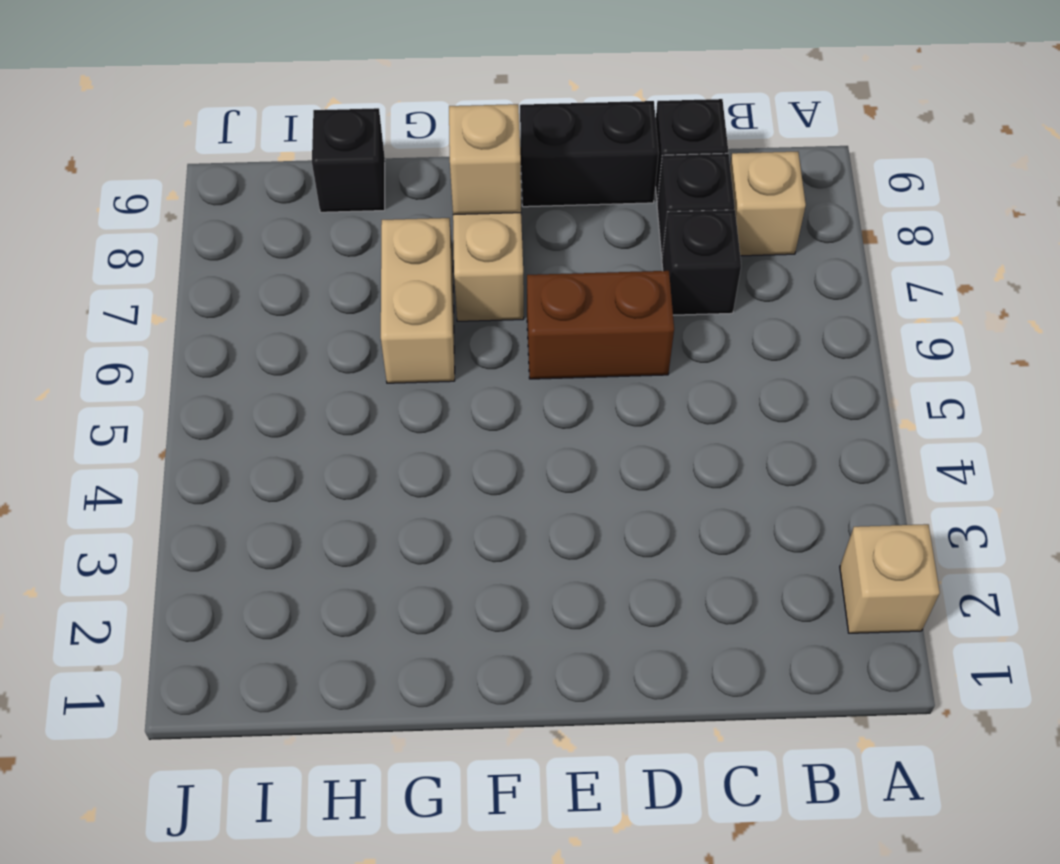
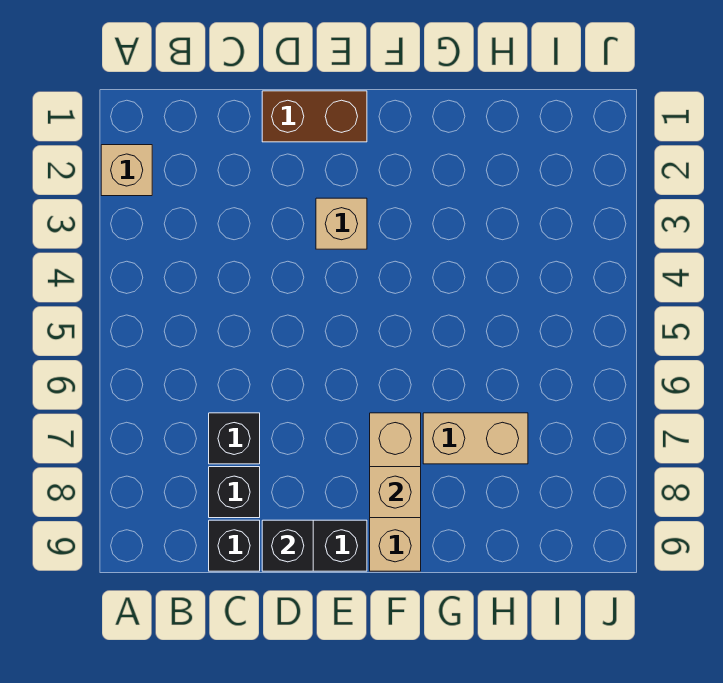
tan brick B8 level 1 -> tan brick E3 level 1
brown brick D6:E6 level 1 -> brown brick D1:E1 level 1
tan brick G6:G7 level 1 -> tan brick G7:H7 level 1
black brick H9 level 1 -> black brick D9 level 2

